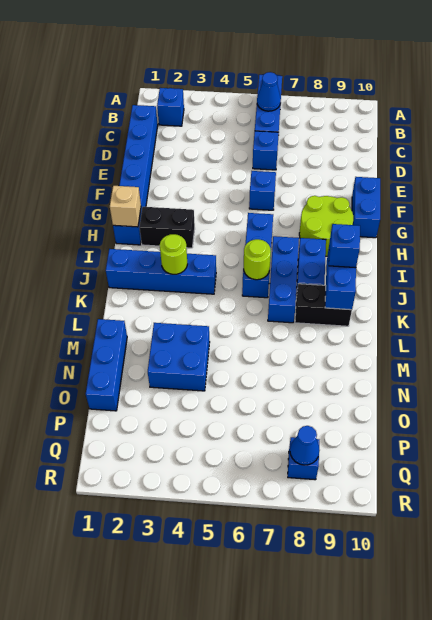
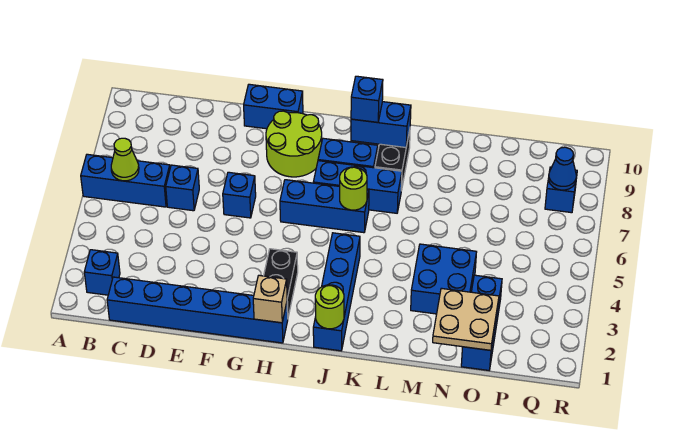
blue cone B6 level 2 -> lime cone B6 level 2
lime round brick J3 level 2 -> lime round brick J1 level 2
blue brick M1:O1 level 1 -> blue brick O1:O3 level 1
none -> tan plate N1:O2 level 2

